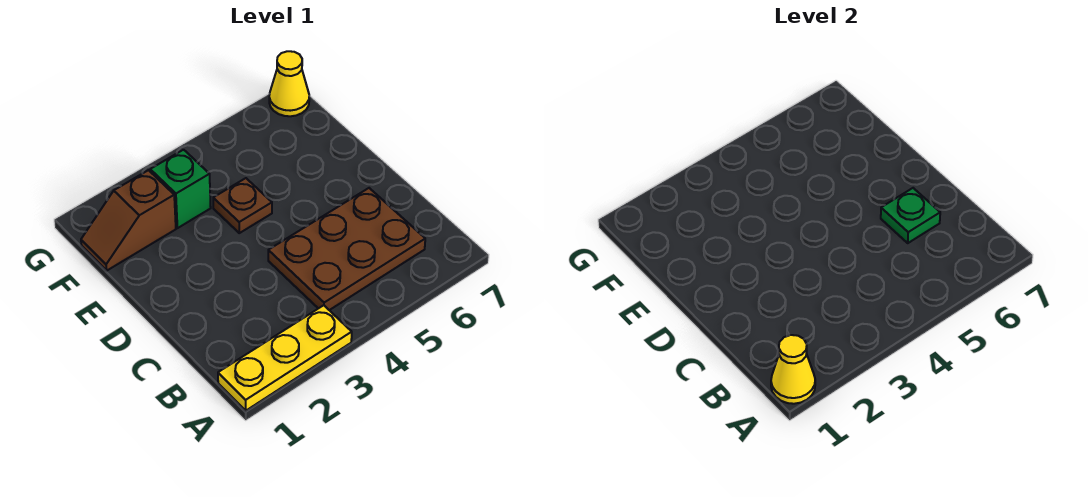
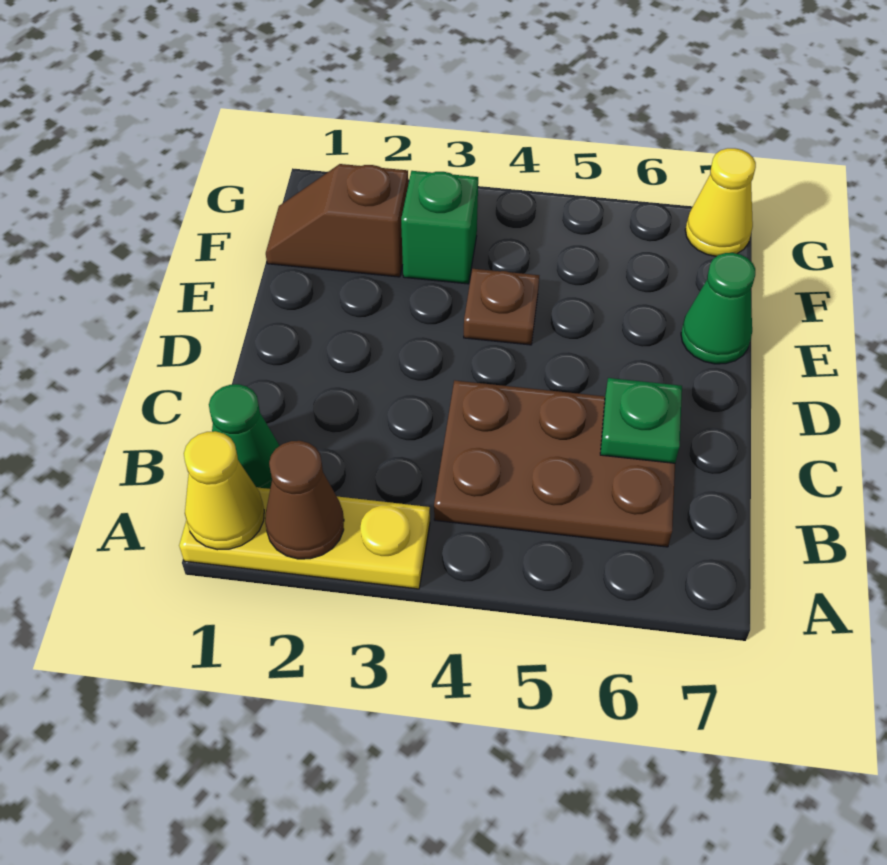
none -> brown cone A2 level 2
none -> green cone B1 level 1
none -> green cone E7 level 1

